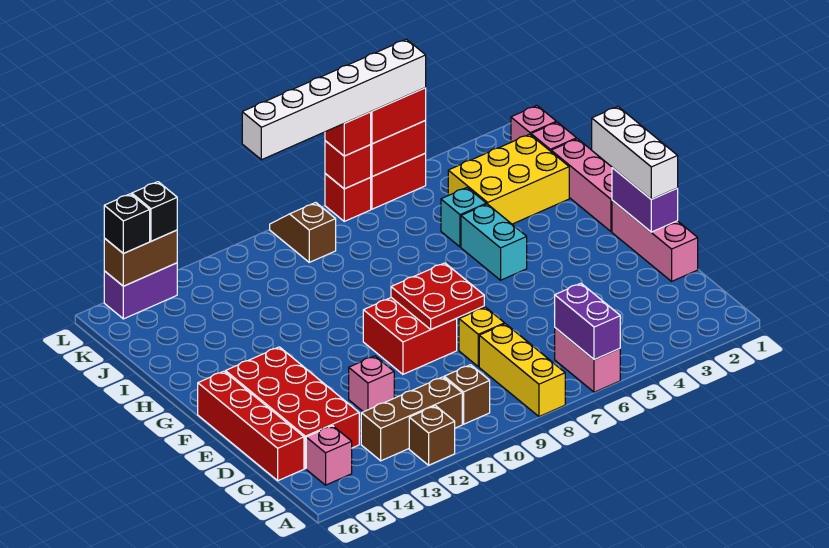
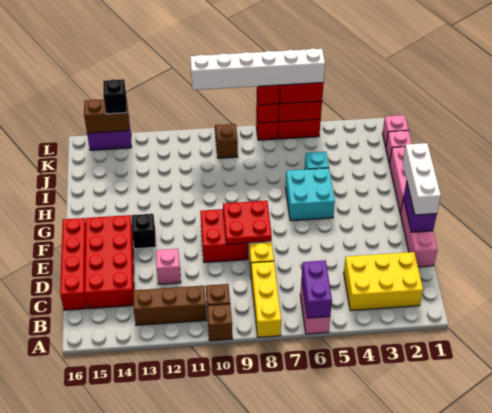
brown brick A12 level 1 -> brown brick A10 level 1
pink brick B15 level 1 -> none
cyan brick G5:H5 level 1 -> cyan brick G5:H6 level 1
yellow brick I2:J4 level 1 -> yellow brick B2:C4 level 1
black brick L15 level 3 -> black brick F13 level 1

